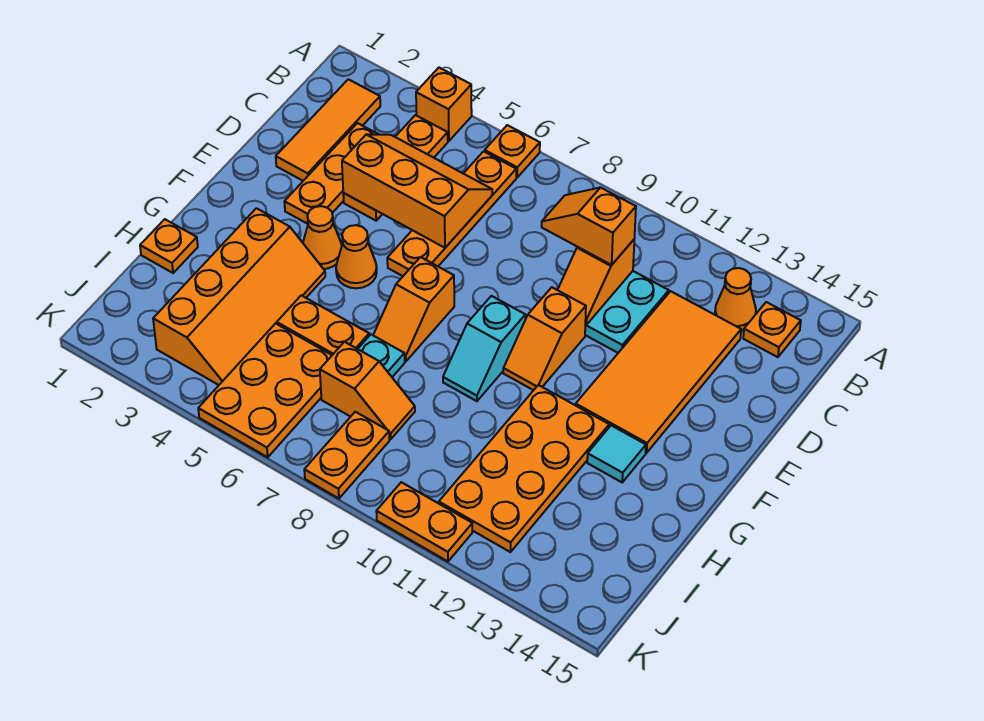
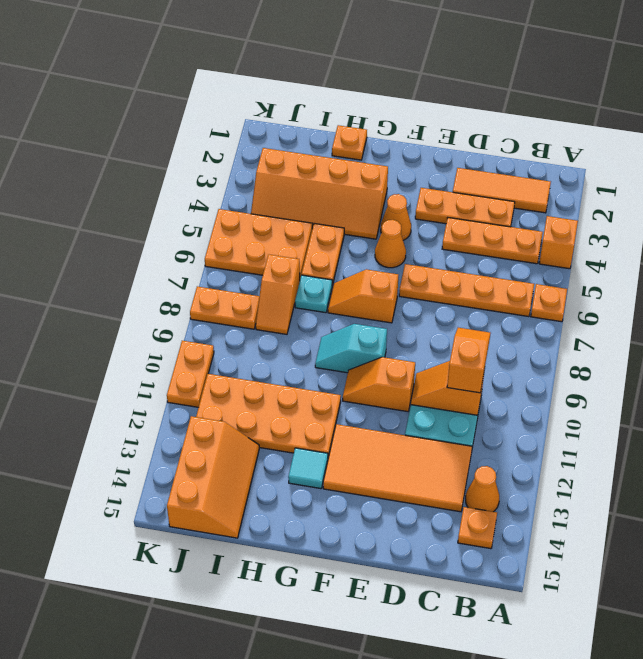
orange slope C4:D6 level 2 top D -> orange slope I13:J15 level 1 top J

